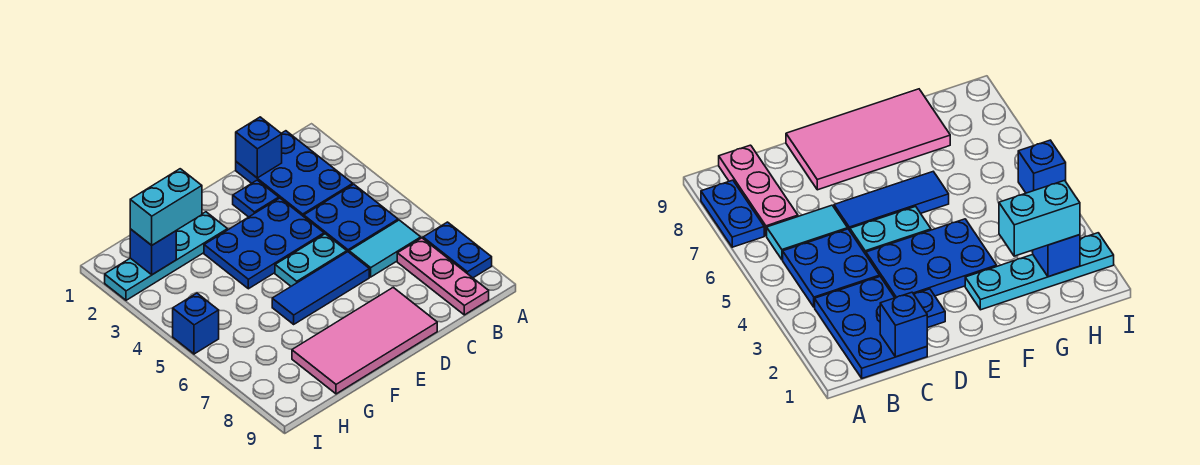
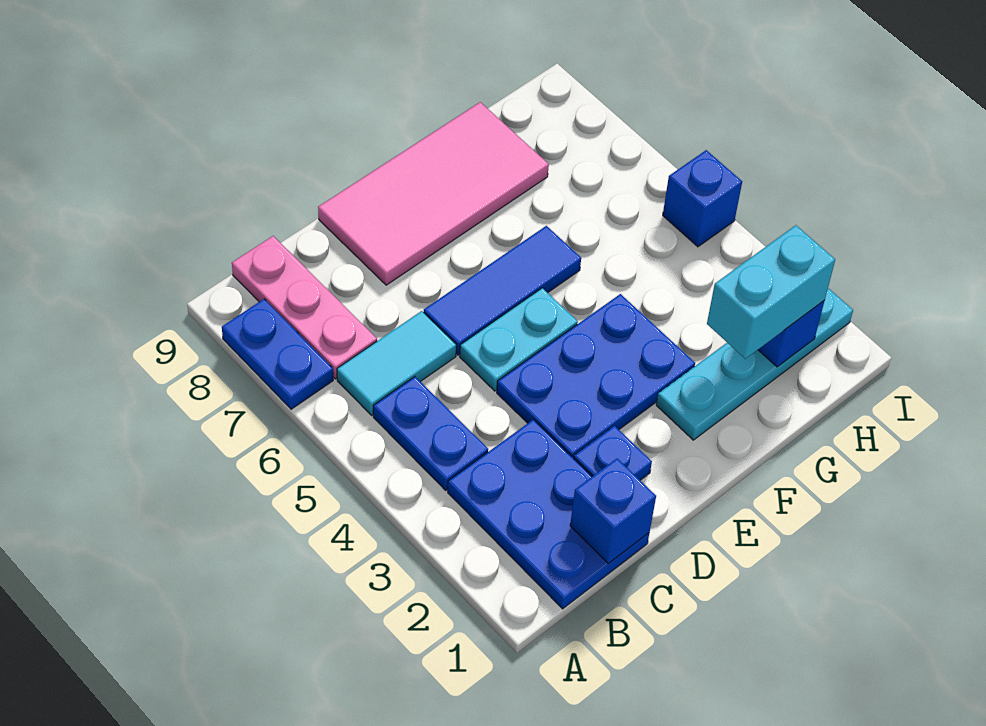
blue plate B4:C5 level 1 -> blue plate B4:B5 level 1

